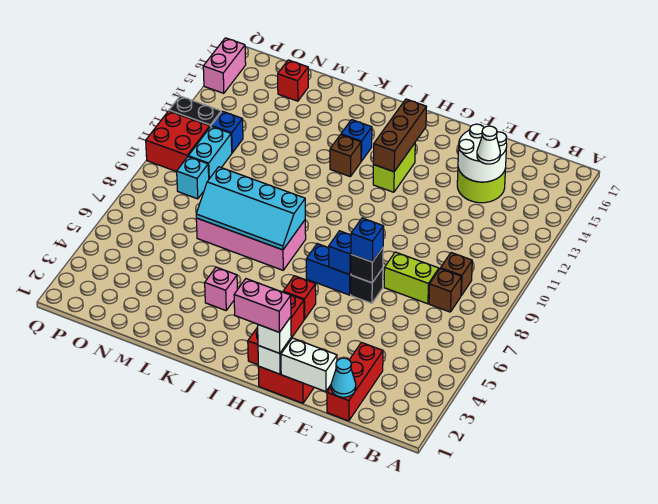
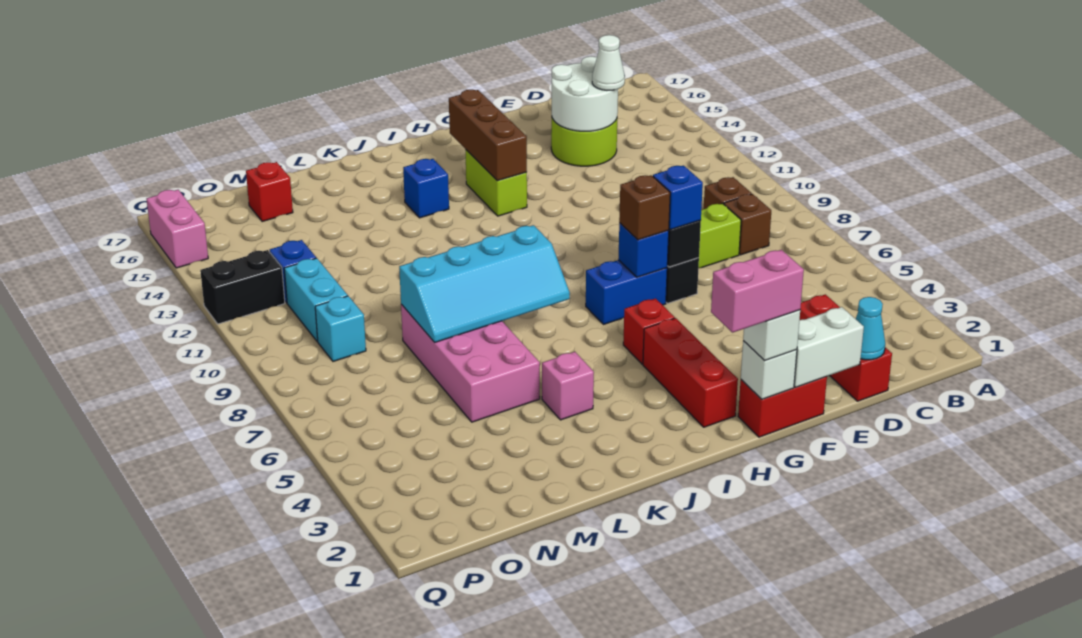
pink brick J7:M8 level 1 -> pink brick L5:M8 level 1
brown brick J13 level 1 -> brown brick G7 level 3
red brick P10:Q11 level 1 -> none

